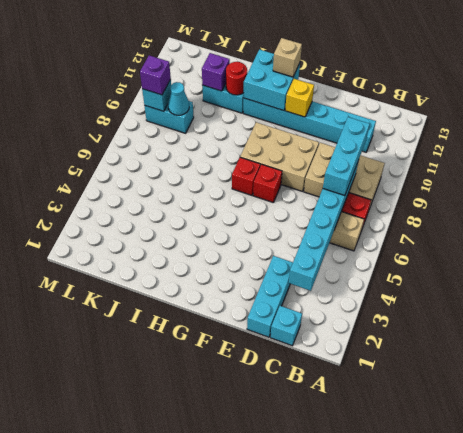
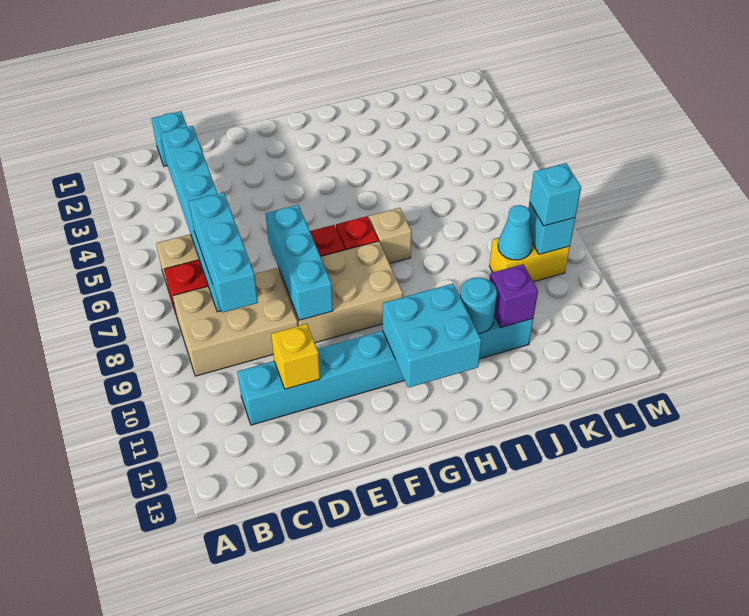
cyan brick D1:D3 level 1 -> cyan brick E7:E9 level 2
yellow brick F11 level 2 -> yellow brick D11 level 2
tan brick G12 level 3 -> tan brick H7 level 1
red round brick I11 level 2 -> cyan round brick I11 level 2
cyan brick K9:L9 level 1 -> yellow brick K9:L9 level 1
purple brick L9 level 3 -> cyan brick L9 level 3

